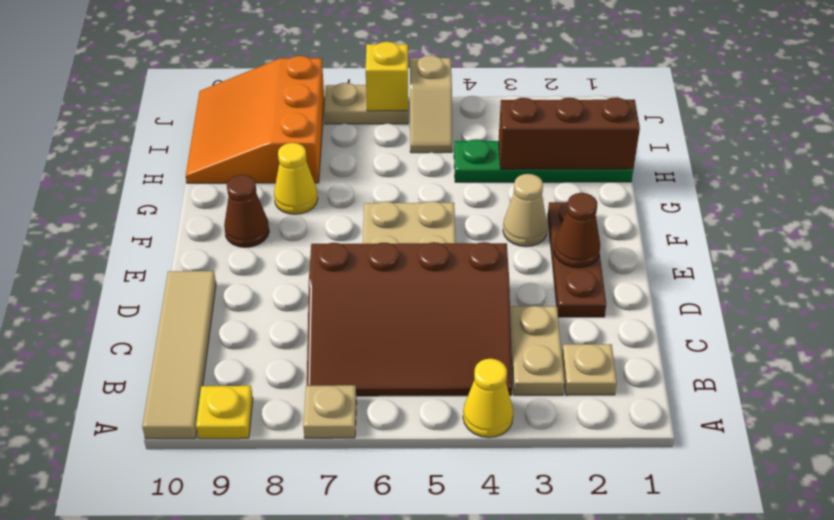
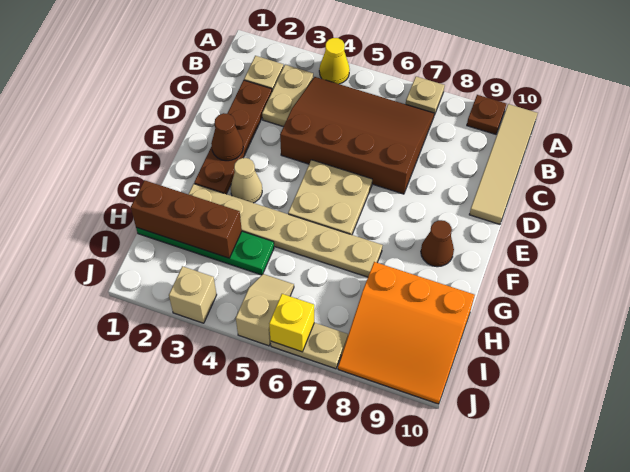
yellow plate A9 level 1 -> brown plate A9 level 1
brown plate D2:F2 level 1 -> brown plate C2:F2 level 1
none -> tan plate G2:G7 level 1
yellow cone G8 level 1 -> none
orange slope H8:J10 level 1 top 8 -> orange slope H8:J10 level 1 top H
none -> tan brick J3 level 1

